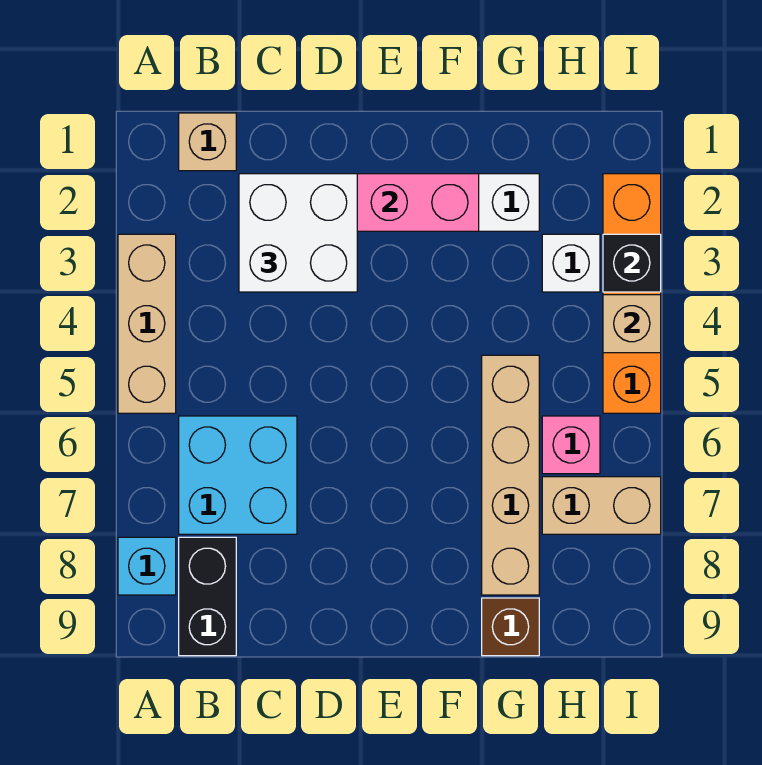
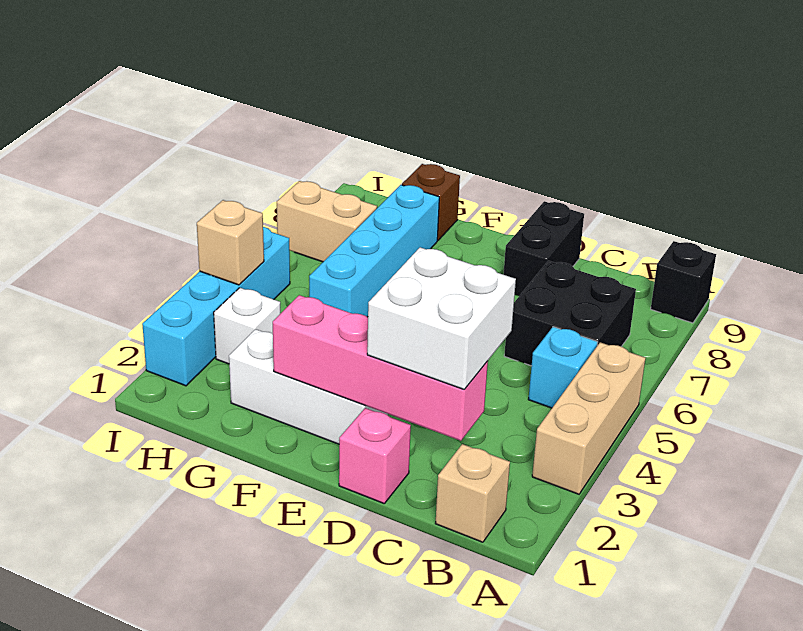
cyan brick A8 level 1 -> cyan brick B5 level 1
cyan brick B6:C7 level 1 -> black brick B6:C7 level 1
black brick B8:B9 level 1 -> black brick D8:D9 level 1
tan brick G5:G8 level 1 -> cyan brick G5:G8 level 1
pink brick H6 level 1 -> pink brick D1 level 1
orange brick I2:I5 level 1 -> cyan brick I2:I5 level 1
black brick I3 level 2 -> black brick A9 level 1

